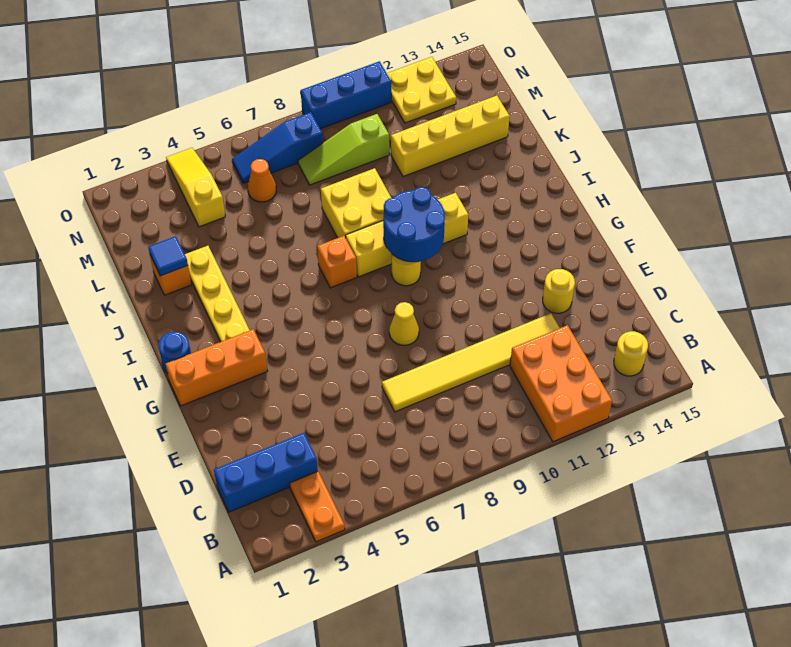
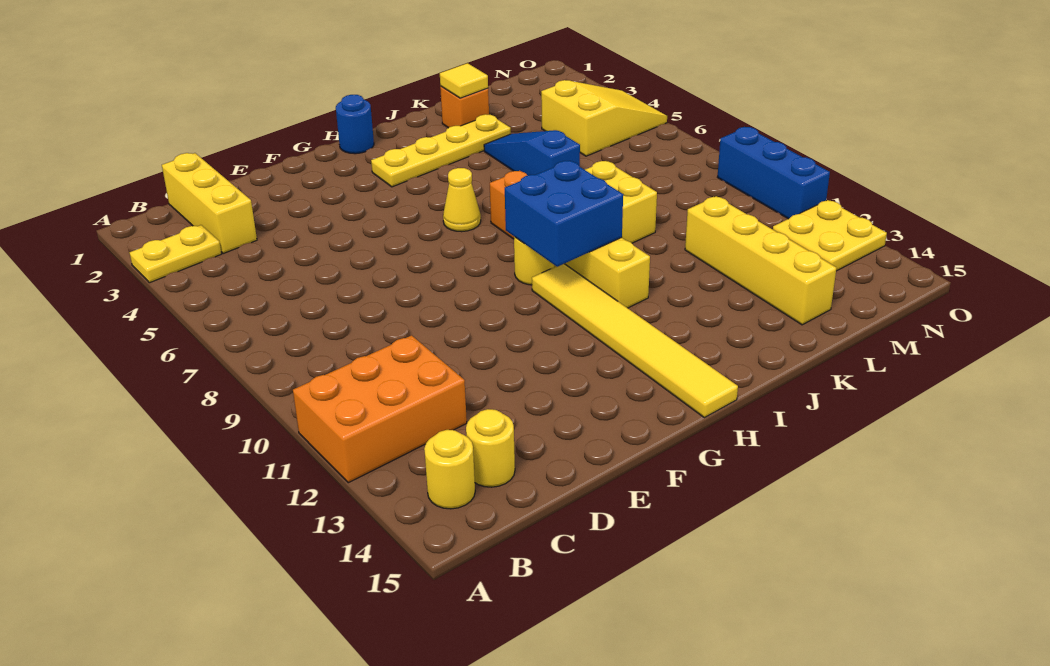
orange plate A3:B3 level 1 -> yellow plate A3:B3 level 1
blue brick C1:C3 level 1 -> yellow brick C1:C3 level 1
yellow tile D7:D12 level 1 -> yellow tile H10:H15 level 1
yellow round brick E13 level 1 -> yellow round brick C14 level 1
yellow cone F8 level 1 -> yellow cone H6 level 1
orange brick G1:G3 level 1 -> none
blue round brick H9:I10 level 2 -> blue brick H9:I10 level 2
blue tile K2 level 2 -> yellow tile K2 level 2
yellow slope M4:O4 level 1 top M -> yellow slope M4:O5 level 1 top M
orange cone M6 level 1 -> none
lime slope M8:M10 level 1 top 10 -> none
blue slope N6:N8 level 1 top 8 -> blue slope K4:K6 level 1 top 6

